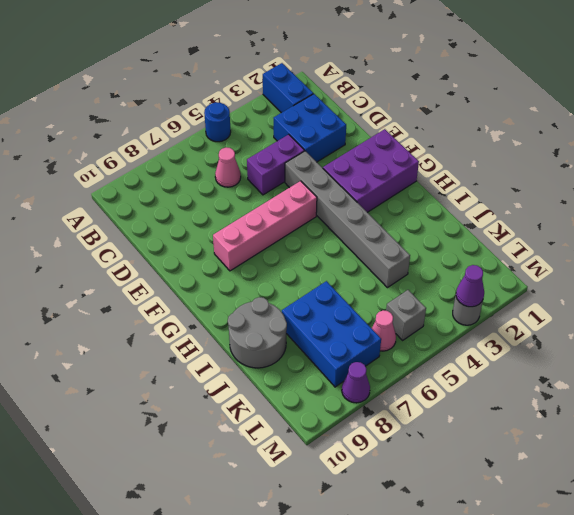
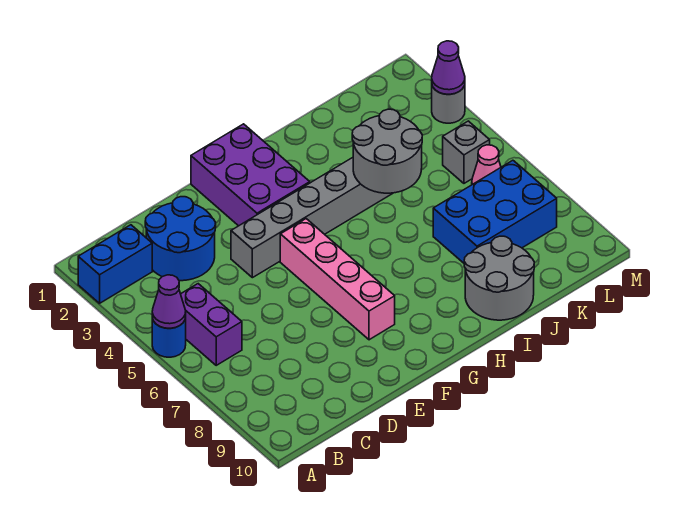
blue brick C2:D3 level 1 -> blue round brick C2:D3 level 1
pink cone C6 level 1 -> none
purple brick D4:D5 level 1 -> purple brick B5:B6 level 1
none -> grey round brick I4:J5 level 2
purple cone M8 level 1 -> purple cone A5 level 2

